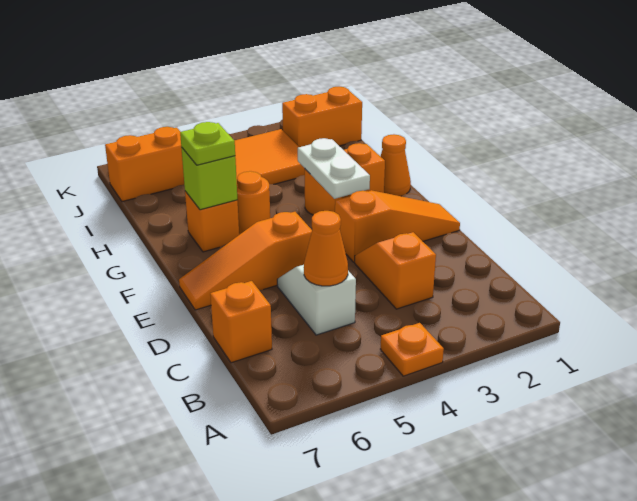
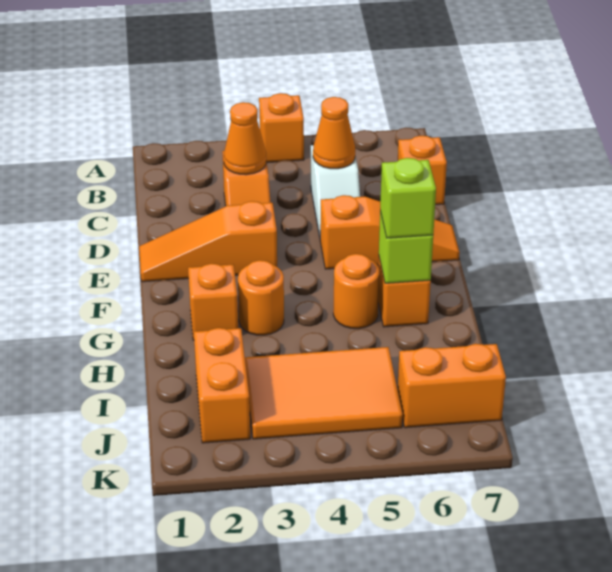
orange plate A4 level 1 -> orange brick A4 level 1
white plate F3:G3 level 2 -> none
orange cone G1 level 1 -> orange cone C3 level 2
lime plate G6 level 3 -> lime brick G6 level 3
orange brick J1:J2 level 1 -> orange brick I2:J2 level 1

